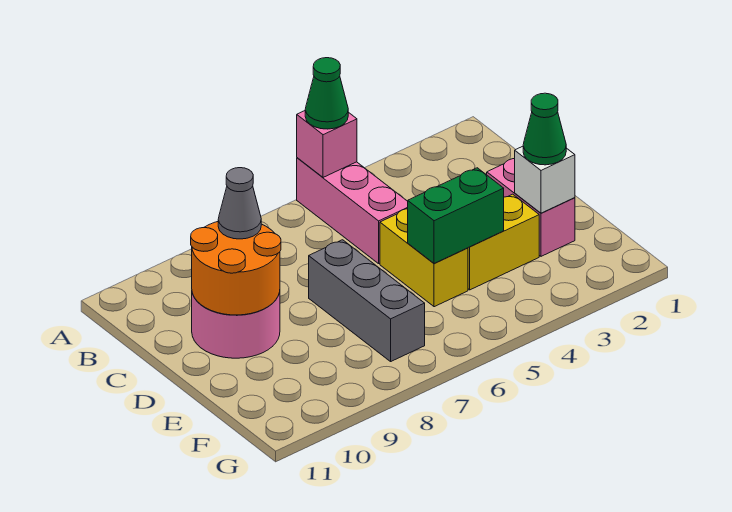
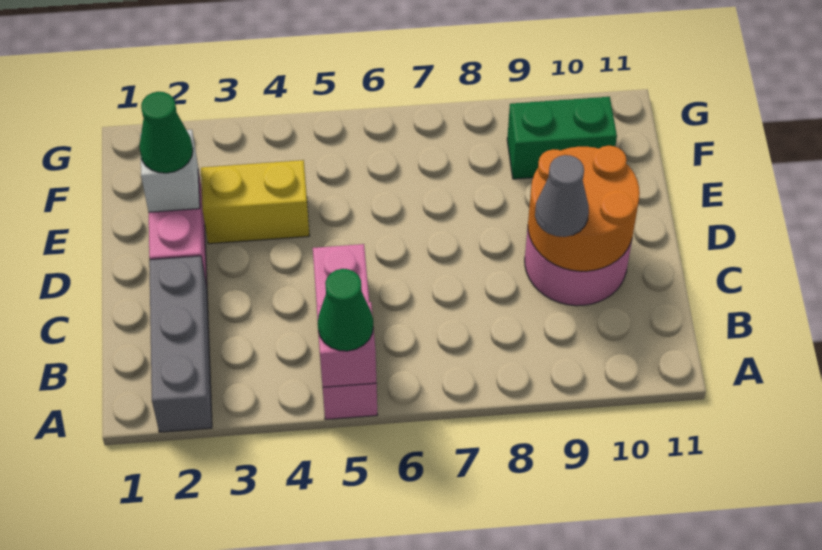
yellow brick D5:E5 level 1 -> none
grey brick D7:F7 level 1 -> grey brick A2:C2 level 1
green brick E4:E5 level 2 -> green brick F9:F10 level 1

